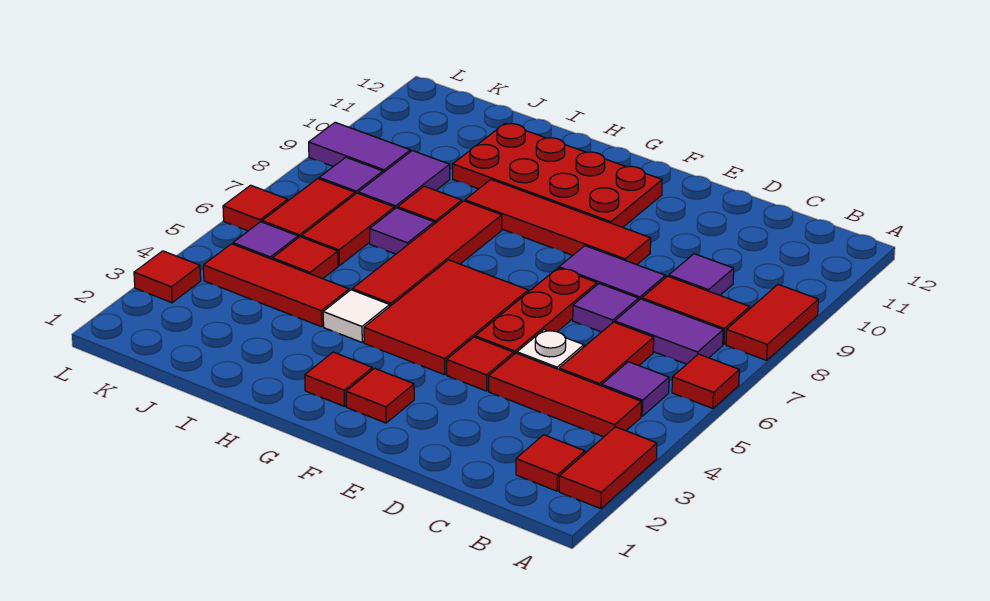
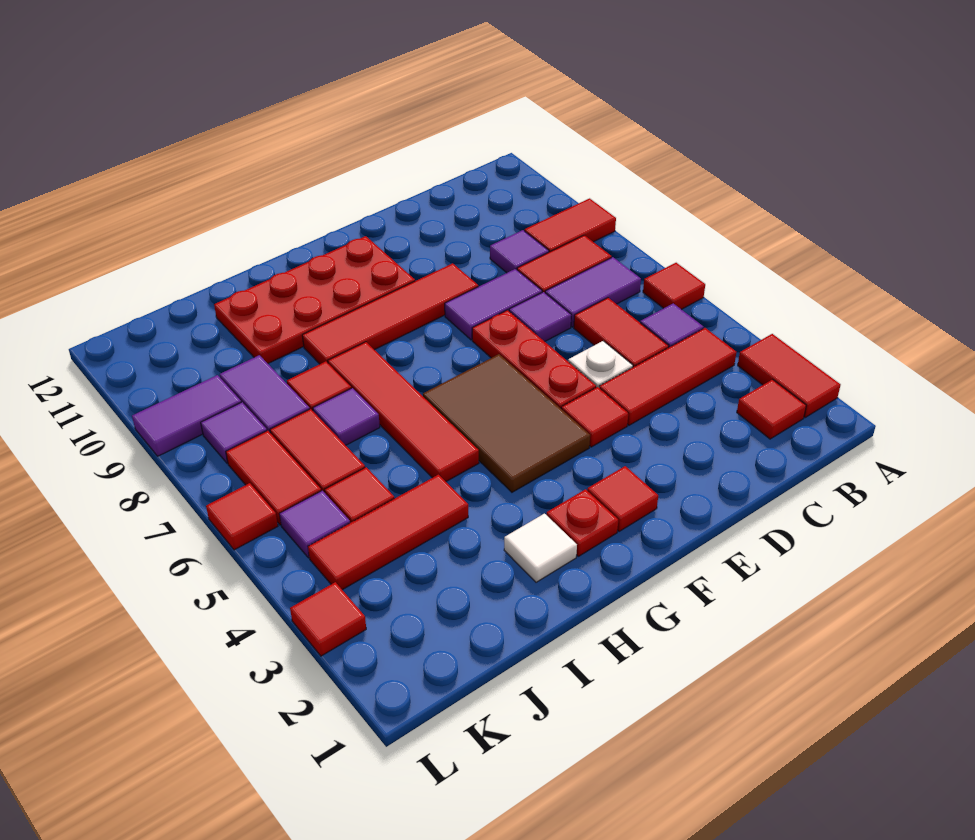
red tile A8:A9 level 1 -> red tile A9:B9 level 1
red tile F4:G6 level 1 -> brown tile F4:G6 level 1
red tile G2 level 1 -> red plate G2 level 1
white tile H4 level 1 -> white tile H2 level 1

